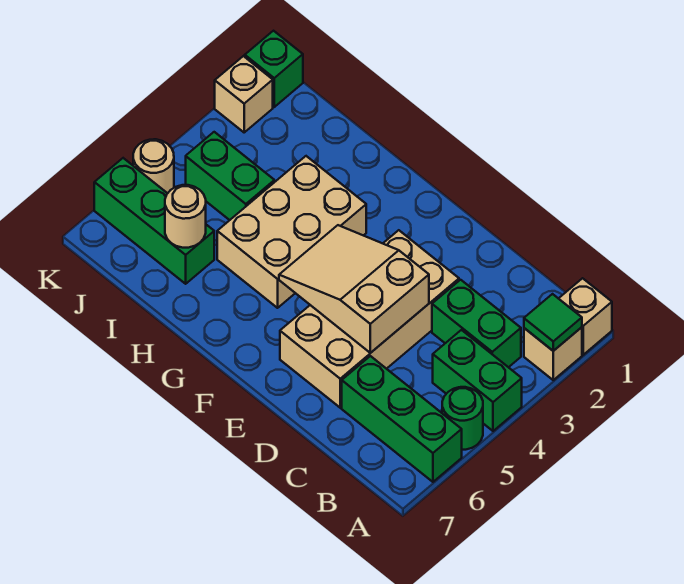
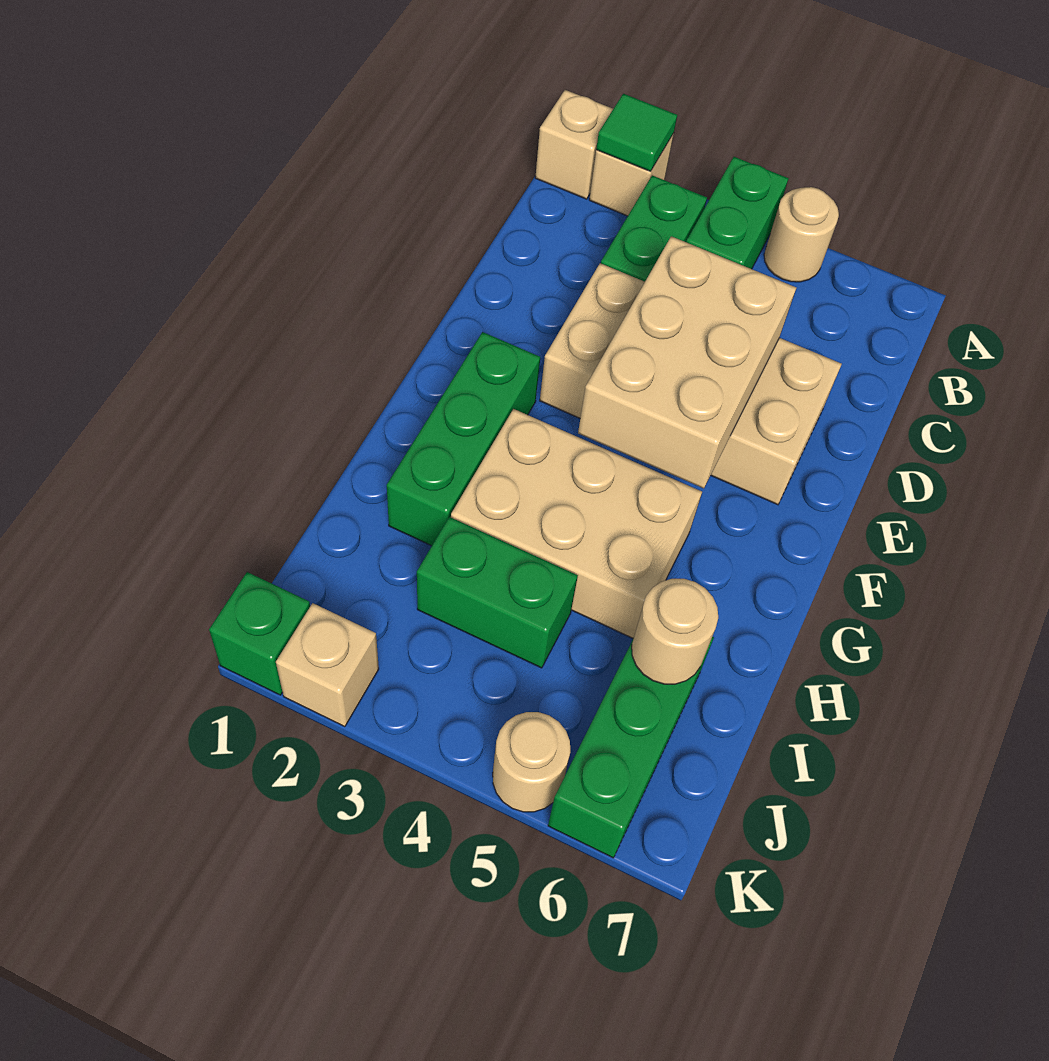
green round brick A5 level 1 -> tan round brick A5 level 1
green brick A6:C6 level 1 -> green brick F2:H2 level 1
tan slope D4:F5 level 2 top D -> tan brick D4:F5 level 2
green brick I4:J4 level 1 -> green brick I3:I4 level 1

